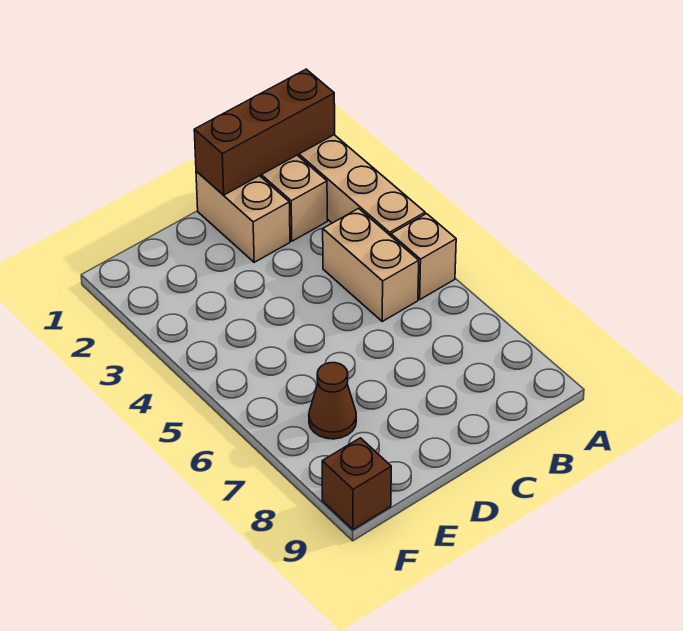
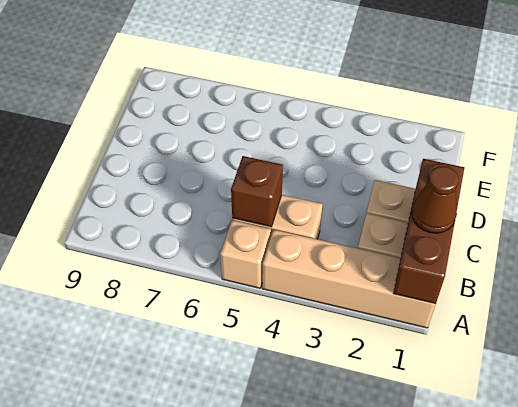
brown cone E7 level 1 -> brown cone B1 level 3
brown brick F9 level 1 -> brown brick B5 level 2

